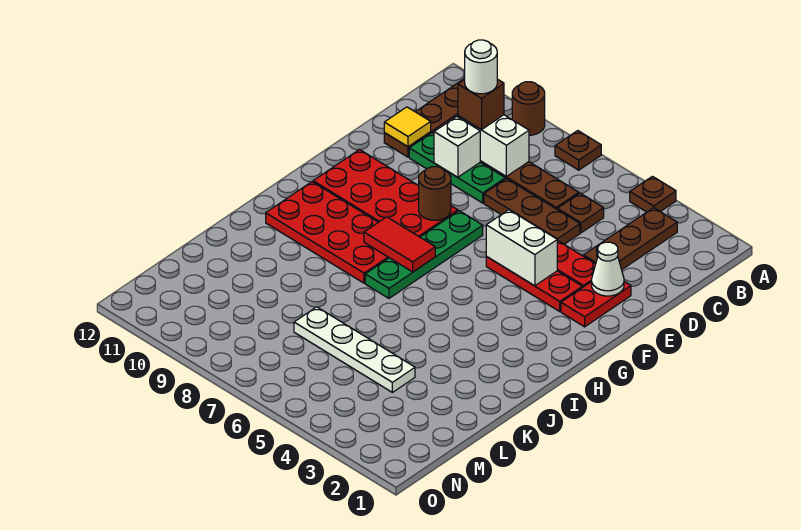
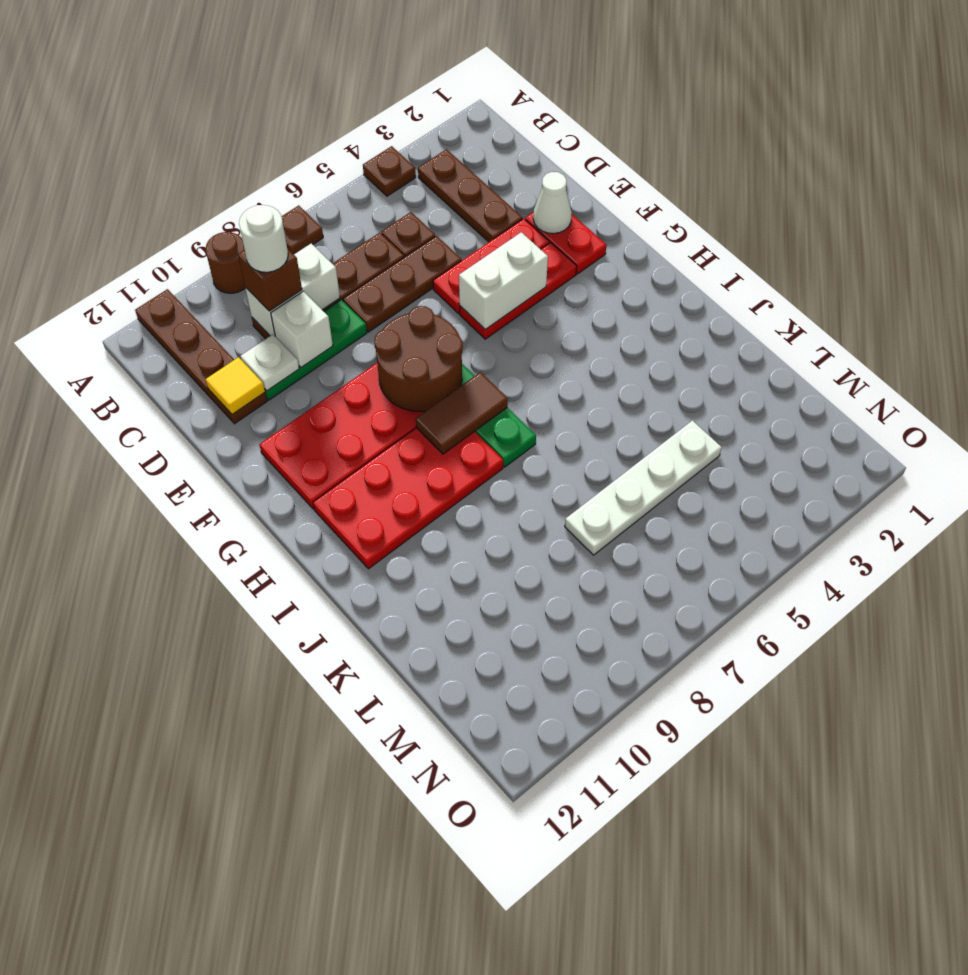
none -> white plate D10 level 2
brown round brick F8 level 2 -> brown round brick F7:G8 level 2
red tile H7:H8 level 2 -> brown tile H7:H8 level 2

